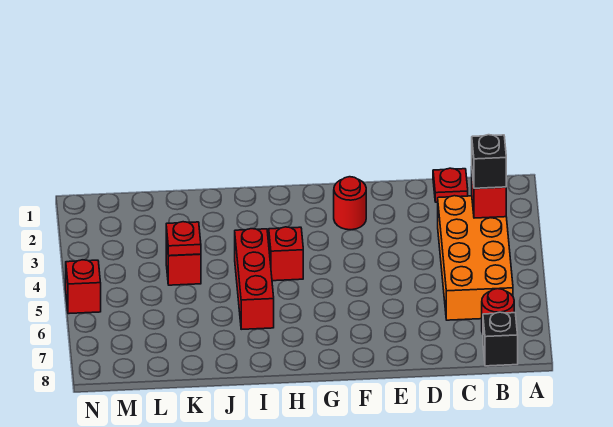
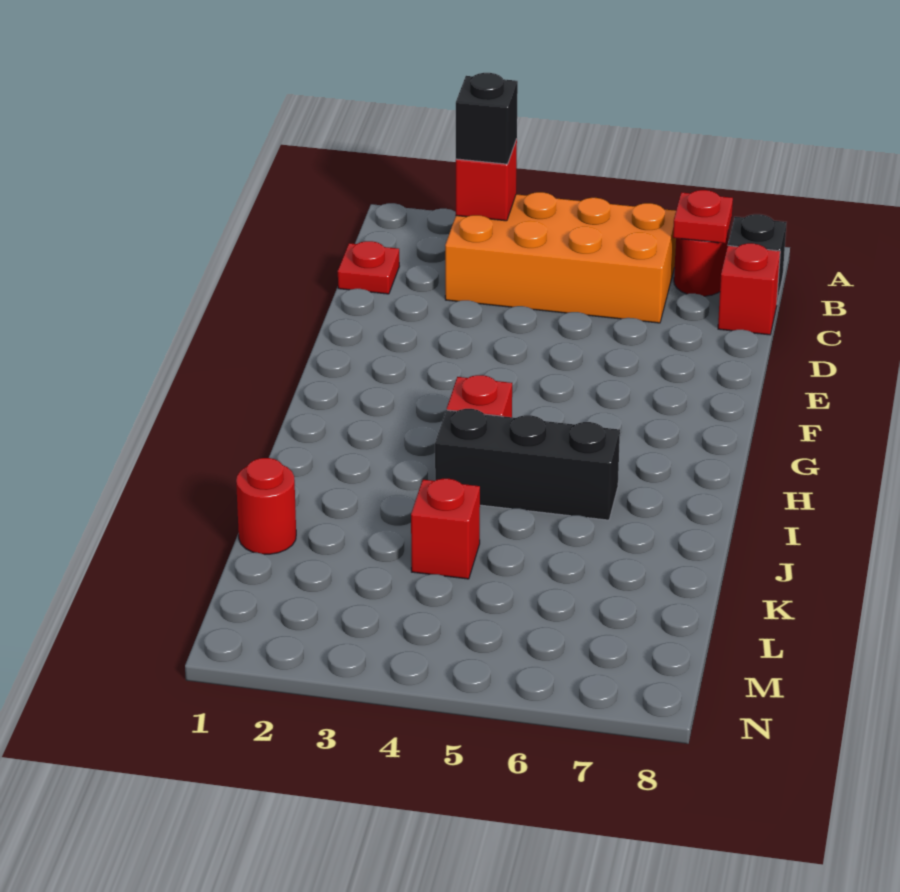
red round brick F2 level 1 -> red round brick K1 level 1
red brick I4:I6 level 1 -> black brick I4:I6 level 1
red plate K4 level 2 -> red plate B7 level 2
red brick N5 level 1 -> red brick C8 level 1

